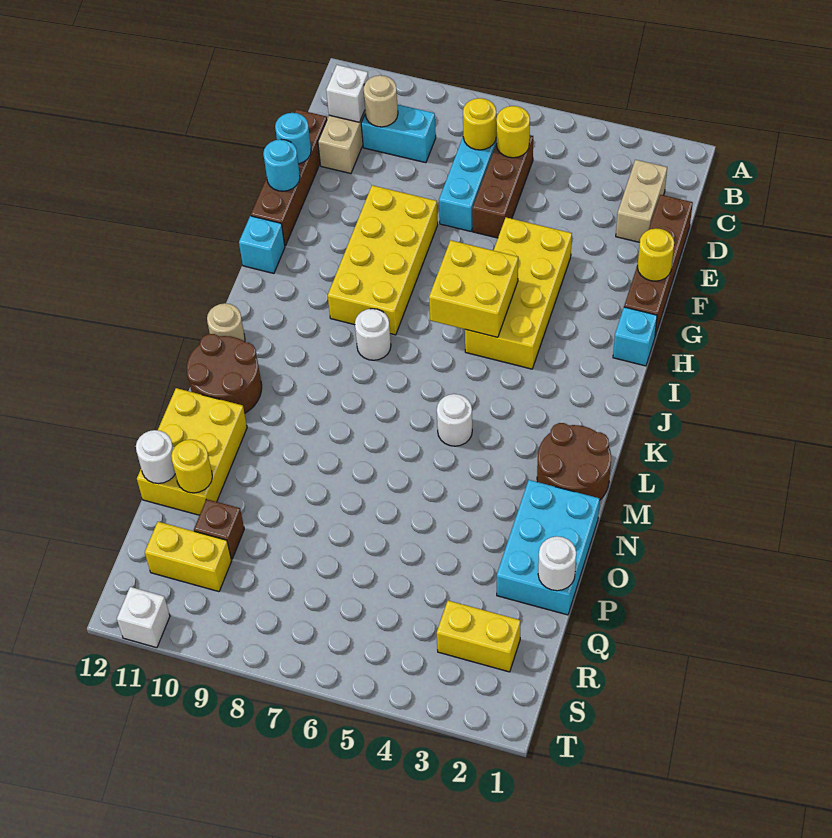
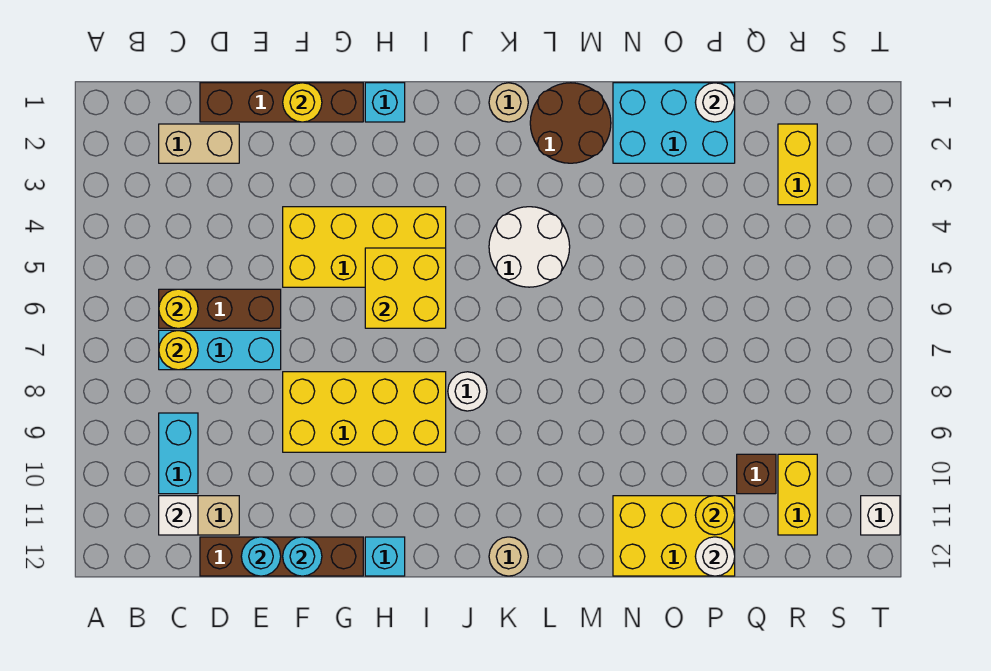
tan round brick C10 level 2 -> tan round brick K1 level 1
white round brick L5 level 1 -> white round brick K4:L5 level 1
brown round brick L11:M12 level 1 -> none

